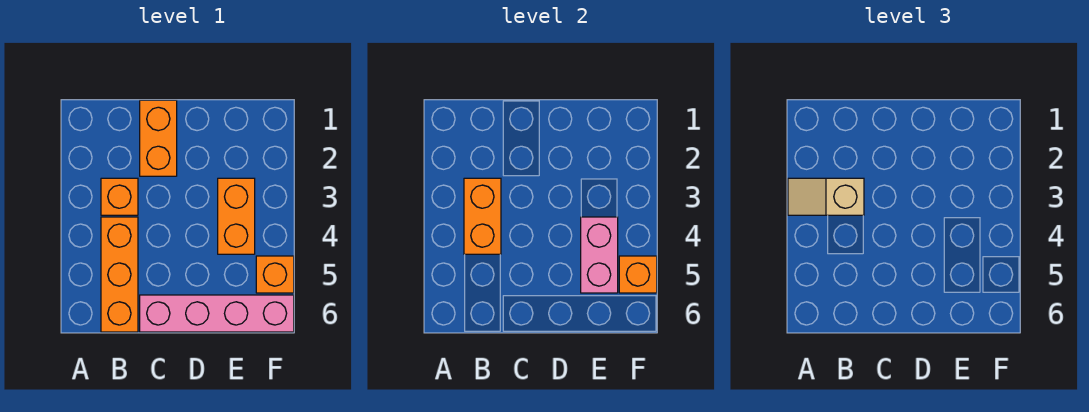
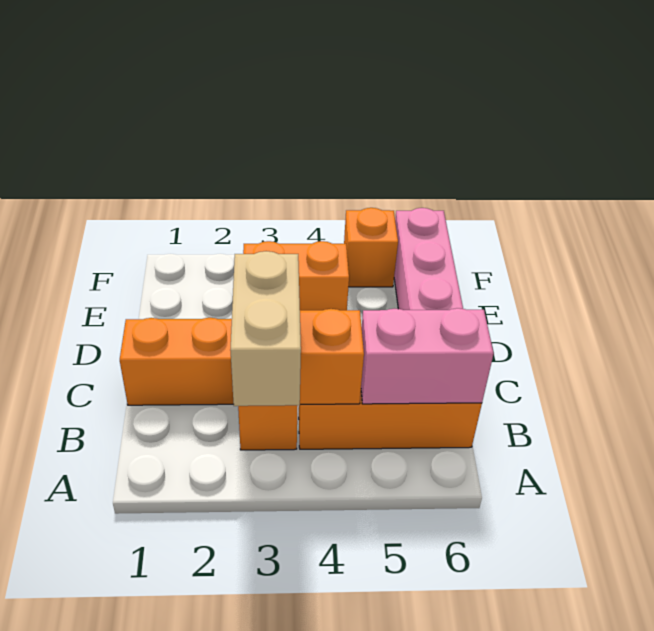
tan slope A3:B3 level 3 top B -> tan brick A3:B3 level 3
pink brick E4:E5 level 2 -> pink brick B5:B6 level 2
orange brick F5 level 2 -> none

